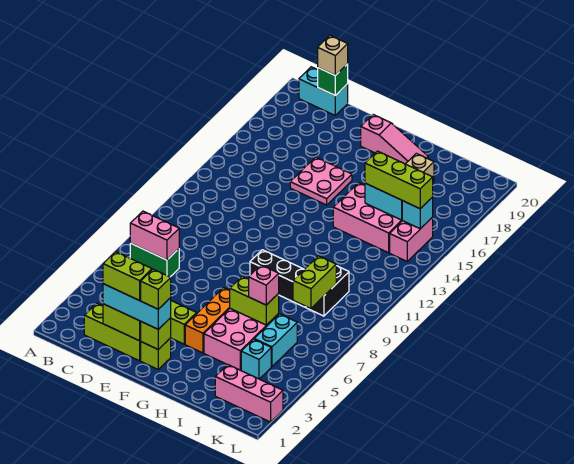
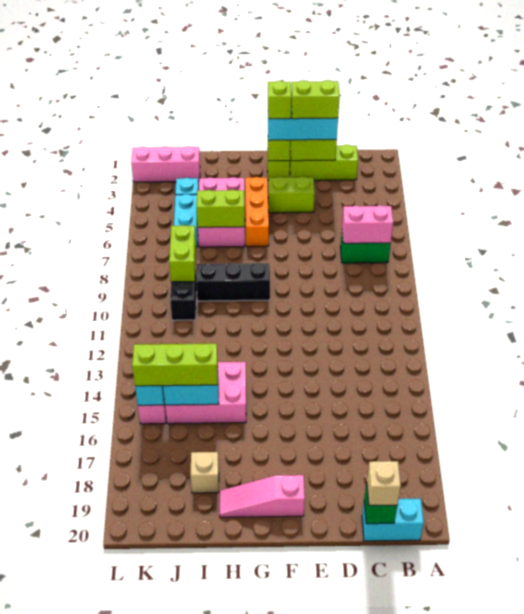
pink plate E15:F16 level 1 -> none
pink brick I6 level 3 -> none

